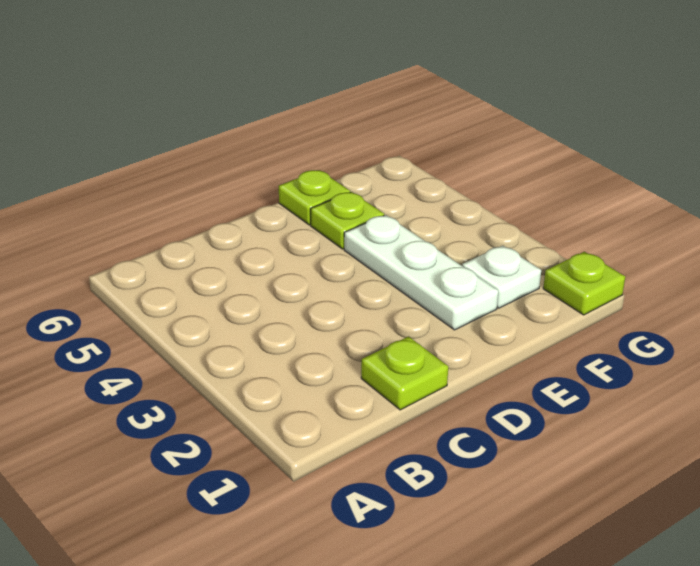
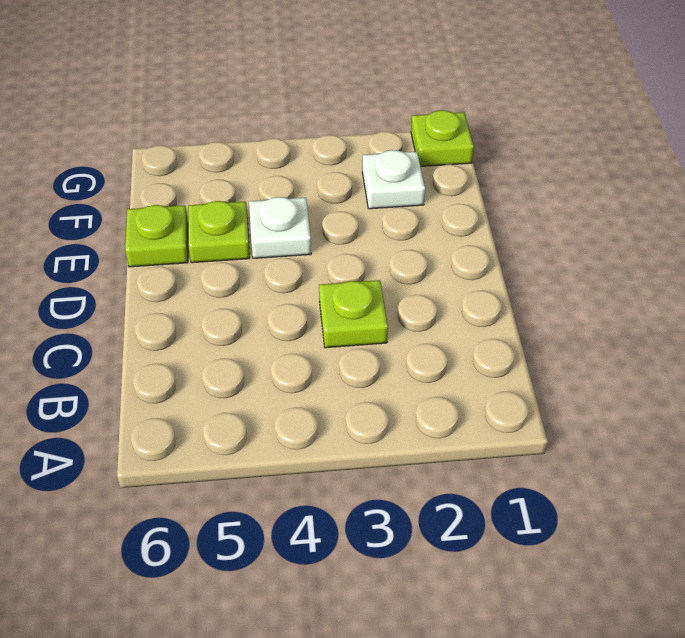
lime plate C1 level 1 -> lime plate C3 level 1
white plate E2:E4 level 1 -> white plate E4 level 1

